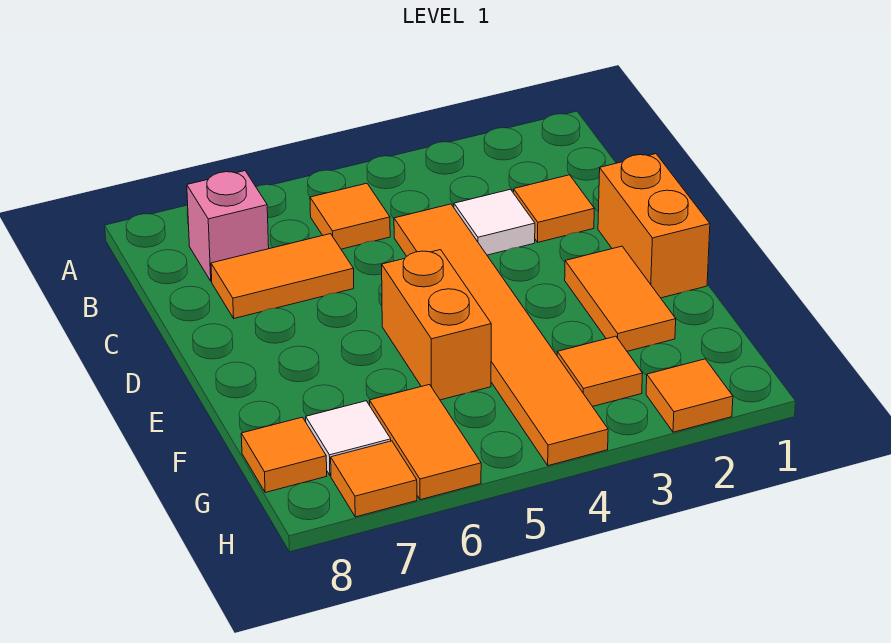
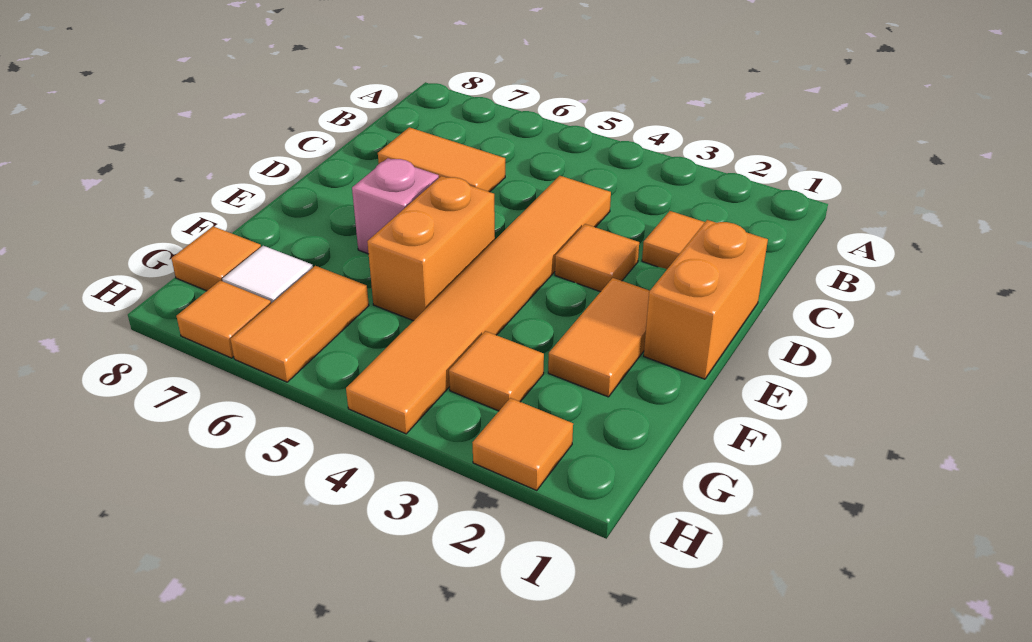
orange tile B5 level 1 -> orange tile D3 level 1
pink brick B7 level 1 -> pink brick E6 level 1
white tile C3 level 1 -> none

